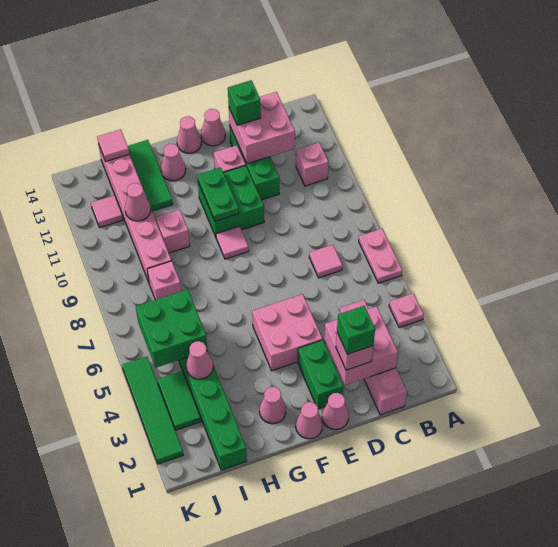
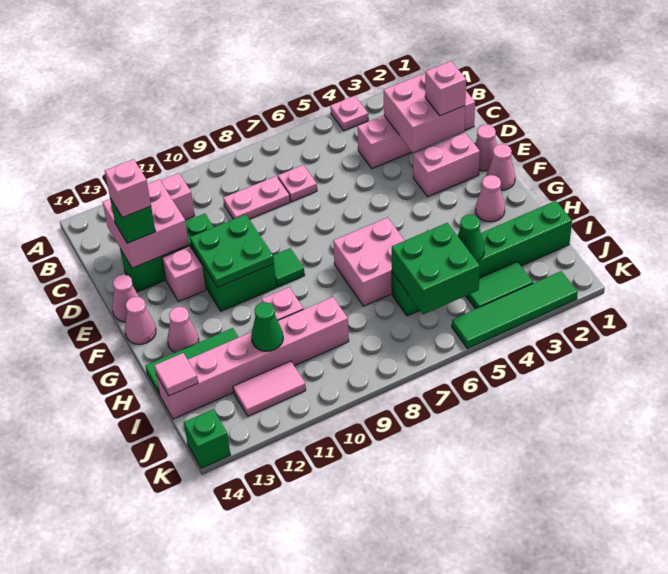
pink plate A6:A7 level 1 -> pink plate C8:C9 level 1
pink tile C7 level 1 -> pink plate C7 level 1
green brick D2 level 4 -> green brick K14 level 1
green brick E2:E3 level 1 -> pink brick E2:E3 level 1
pink brick E4:F5 level 1 -> pink brick G6:H7 level 1
pink tile F9 level 1 -> green tile F9 level 1
green plate F10:F11 level 2 -> green plate E10:F11 level 2
pink cone I4 level 2 -> green cone I4 level 2
pink brick I8 level 1 -> pink brick D13 level 4
pink cone I11 level 2 -> green cone I11 level 2
pink tile J12 level 1 -> pink tile J11:J12 level 1

